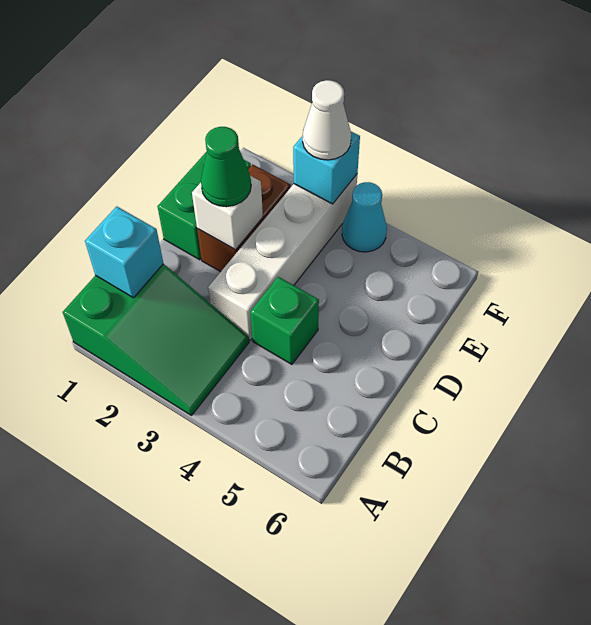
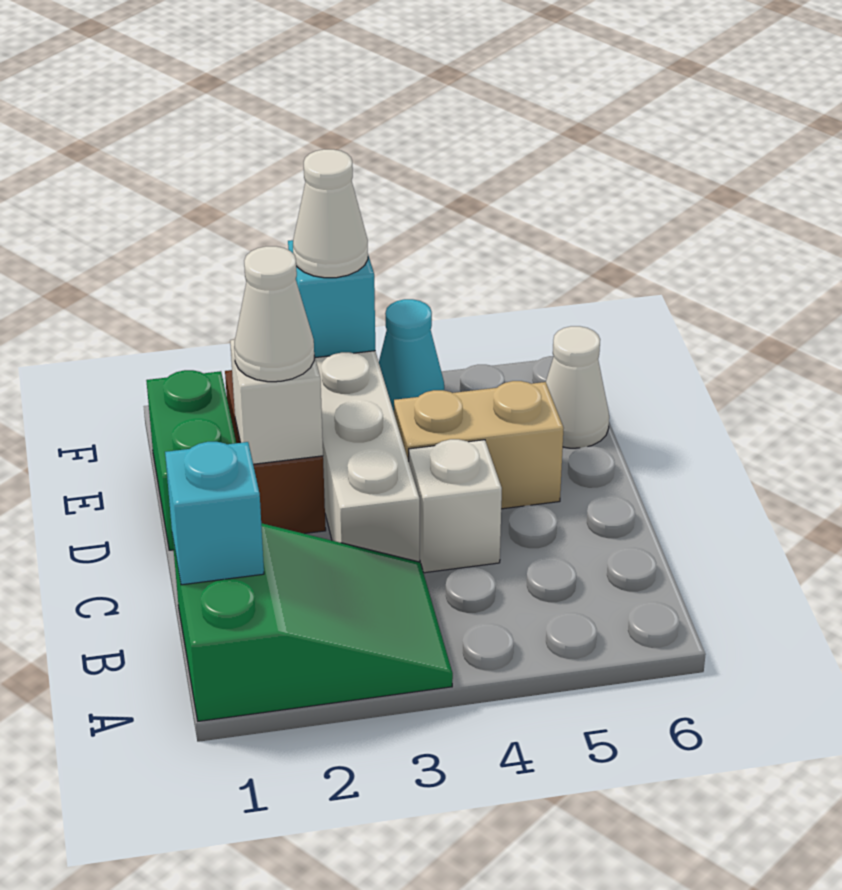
green brick C4 level 1 -> white brick C4 level 1
green cone D2 level 3 -> white cone D2 level 3
none -> tan brick D4:D5 level 1
none -> white cone E6 level 1

